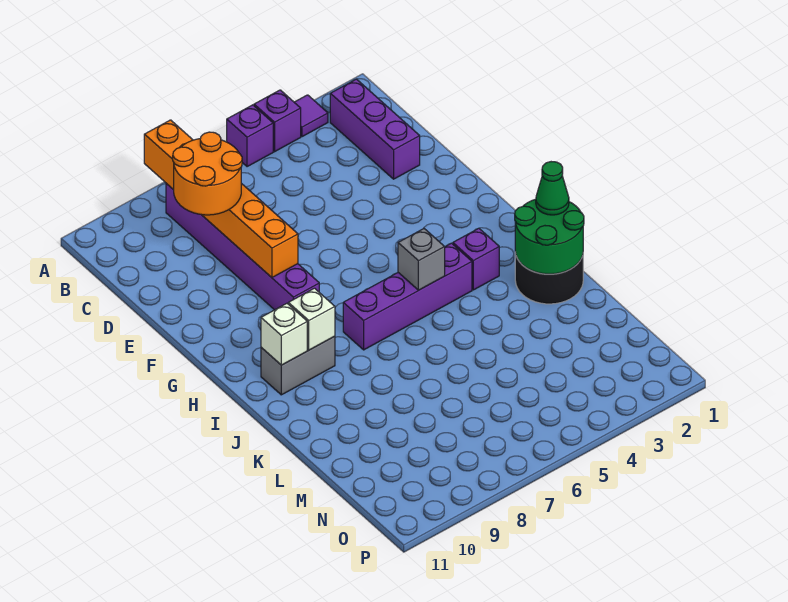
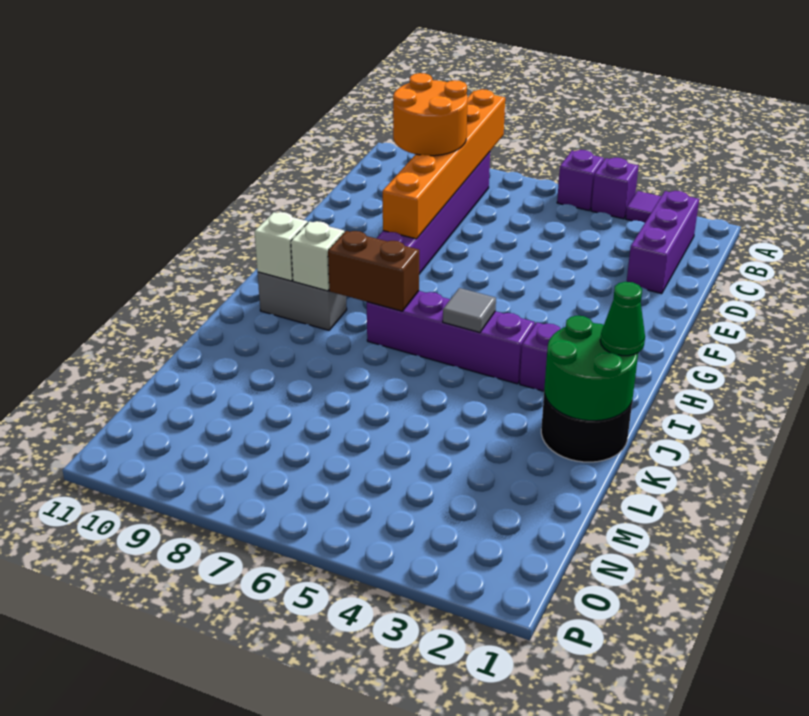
grey brick I5 level 2 -> grey tile I5 level 2
none -> brown brick I7:I8 level 2

